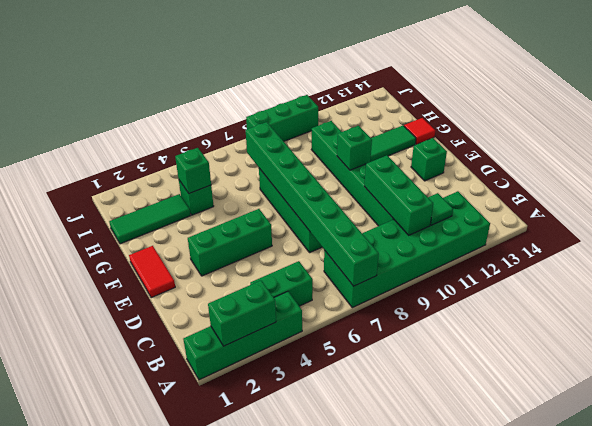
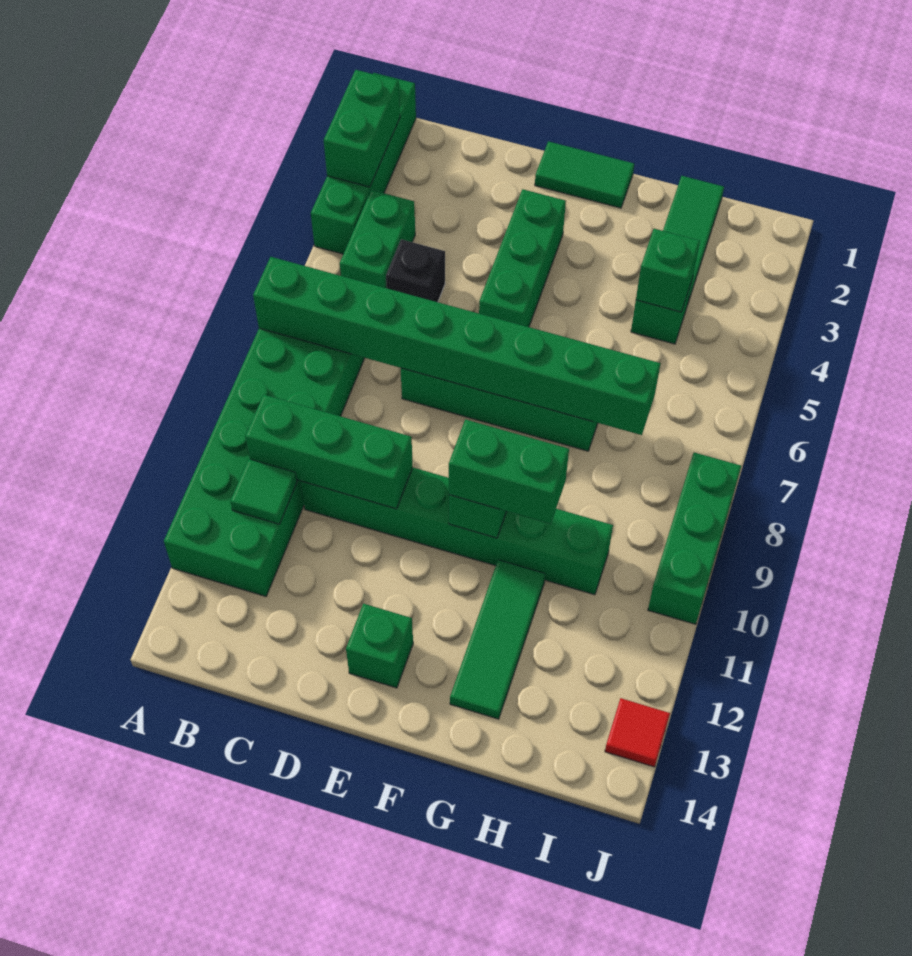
none -> black brick C5 level 1
red tile E1:F1 level 1 -> green tile E1:F1 level 1
none -> green brick F10:G10 level 3
red tile G14 level 1 -> red tile J13 level 1

